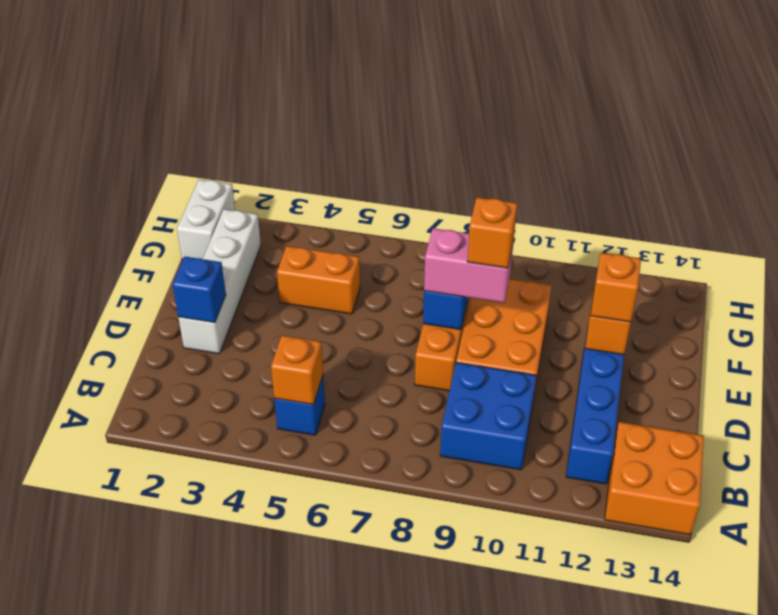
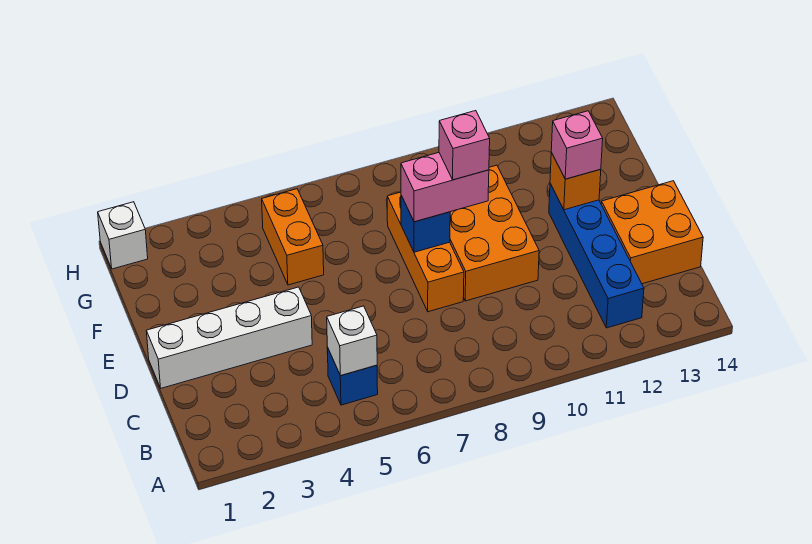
orange brick A13:B14 level 1 -> orange brick C13:D14 level 1
orange brick B5 level 2 -> white brick B5 level 2
blue brick B9:C10 level 1 -> none
white brick D2:G2 level 1 -> white brick D1:D4 level 1
blue brick D2 level 2 -> none
orange brick E9 level 4 -> pink brick E9 level 4
orange brick E12 level 3 -> pink brick E12 level 3
orange brick F4:F5 level 1 -> orange brick F5:G5 level 1
white brick G1:H1 level 1 -> white brick H1 level 1

